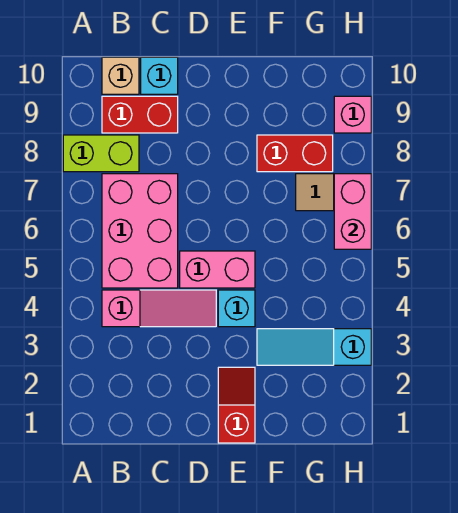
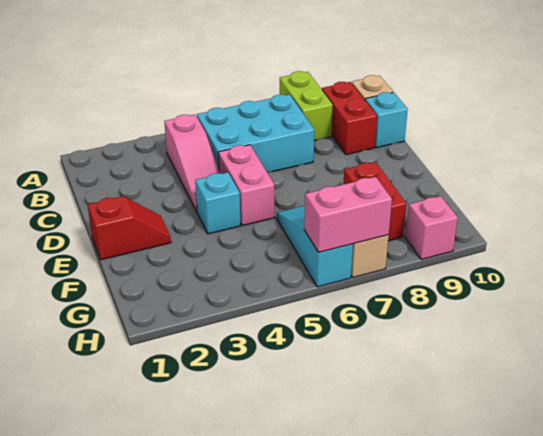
pink brick B5:C7 level 1 -> cyan brick B5:C7 level 1
cyan slope F3:H3 level 1 top H -> cyan slope F6:H6 level 1 top H

